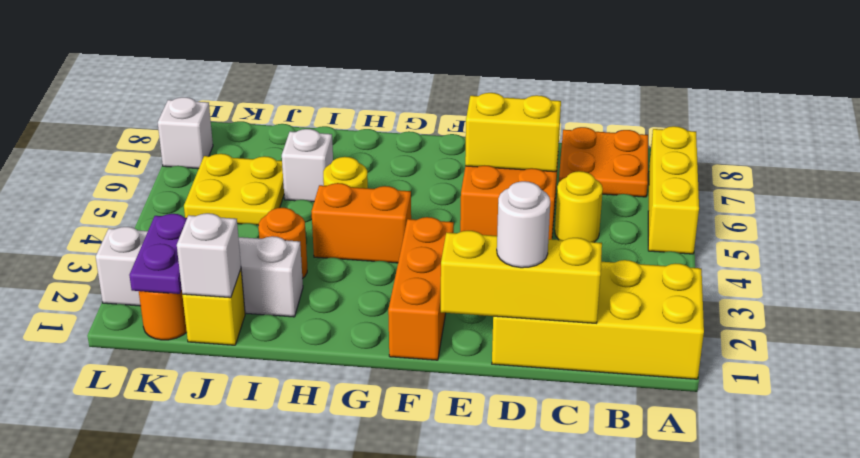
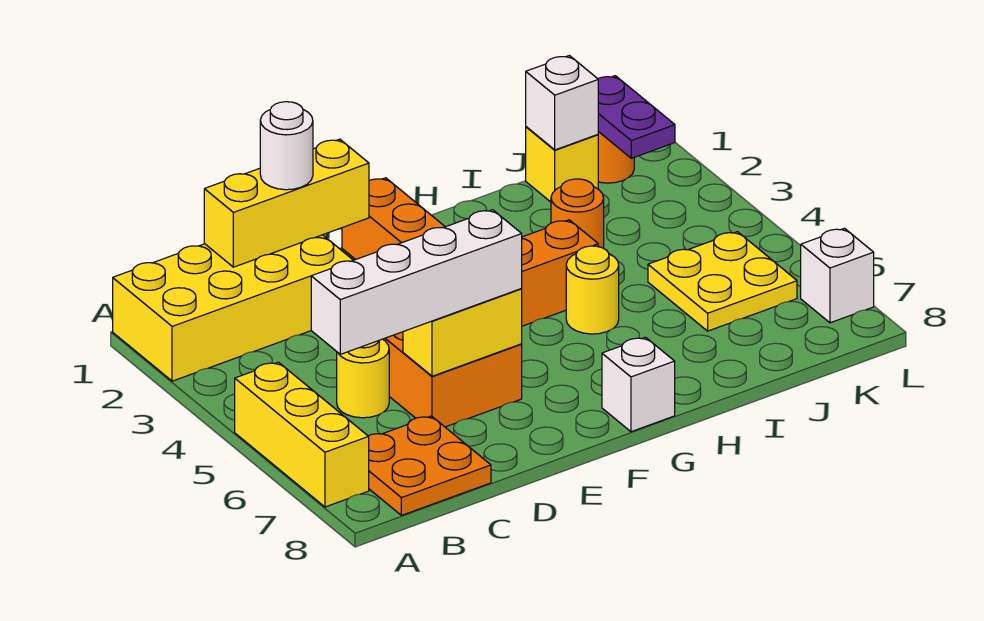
white brick I2:L2 level 1 -> white brick B6:E6 level 3
white brick I6 level 1 -> white brick G8 level 1

